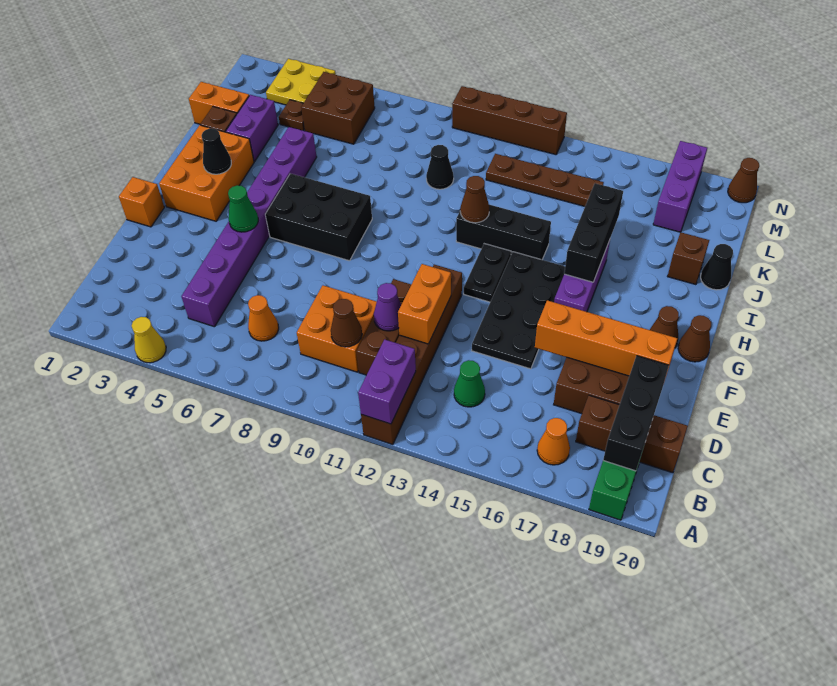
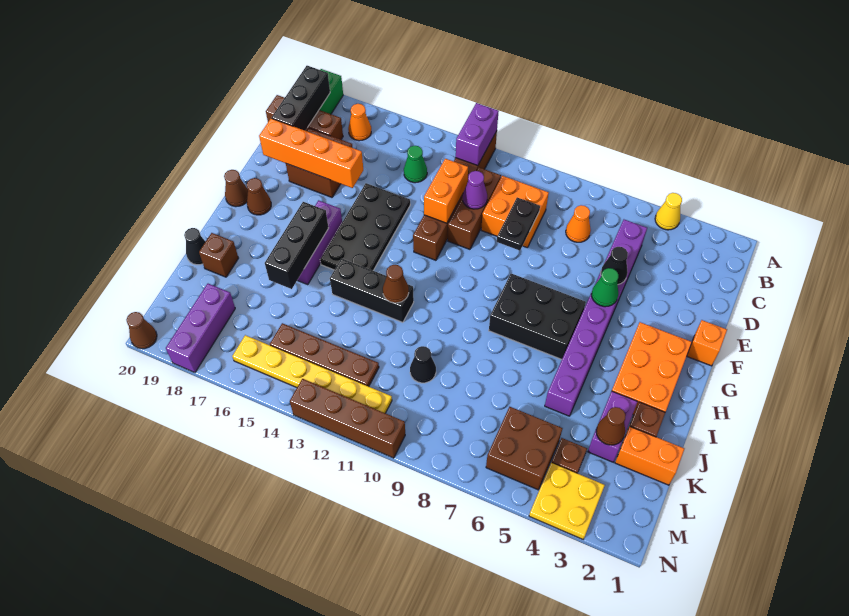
brown cone C10 level 2 -> brown cone K3 level 2
black plate G13:H13 level 1 -> black plate D9:E9 level 2
black cone H3 level 2 -> black cone E5 level 2
none -> yellow plate M11:M16 level 1

